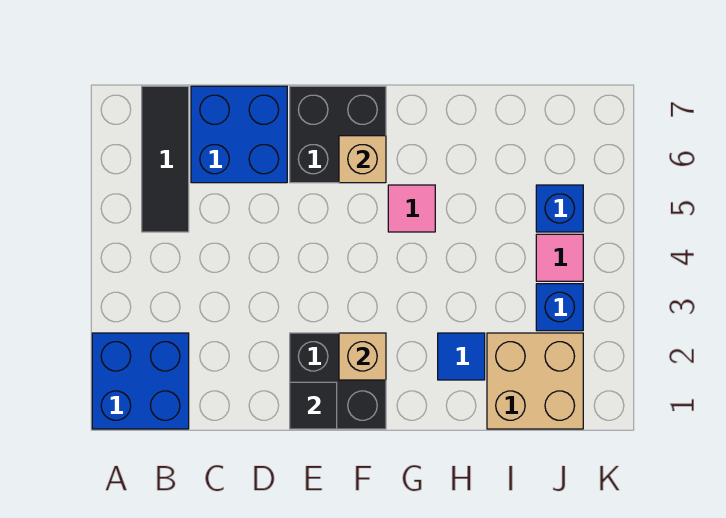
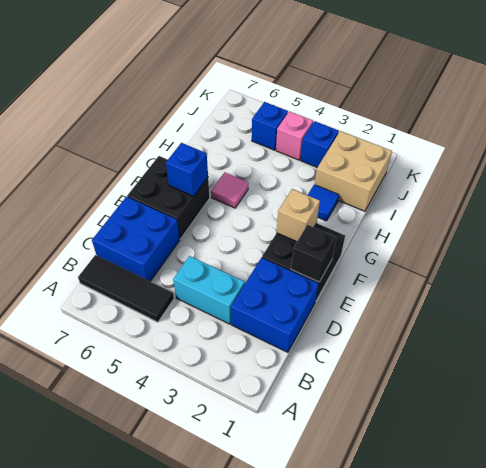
blue brick A1:B2 level 1 -> blue brick C1:D2 level 1
none -> cyan brick C3:C4 level 1
black tile E1 level 2 -> black brick E1 level 2
tan brick F6 level 2 -> blue brick F6 level 2
pink tile J4 level 1 -> pink brick J4 level 1

